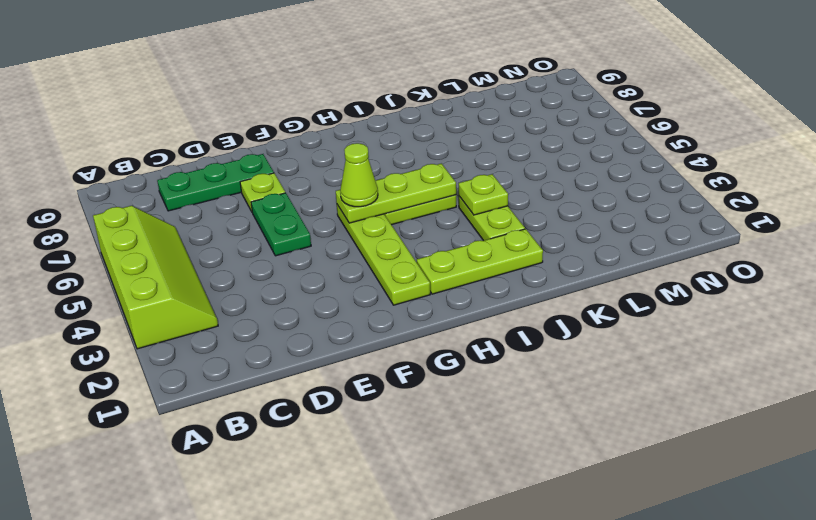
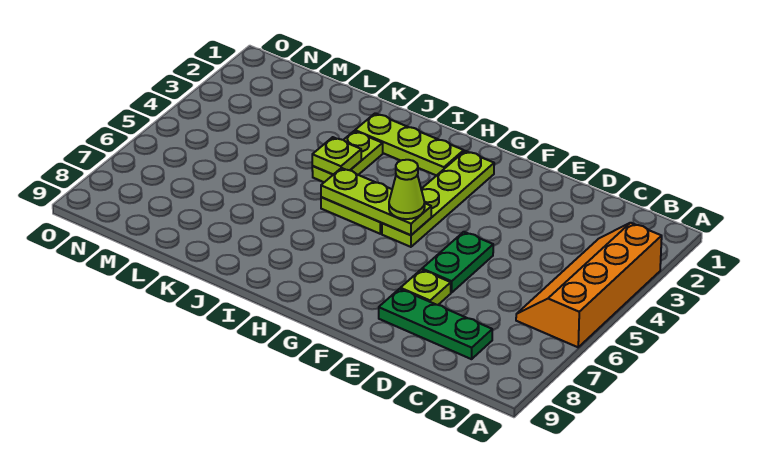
lime slope A3:B6 level 1 top A -> orange slope A3:B6 level 1 top A

